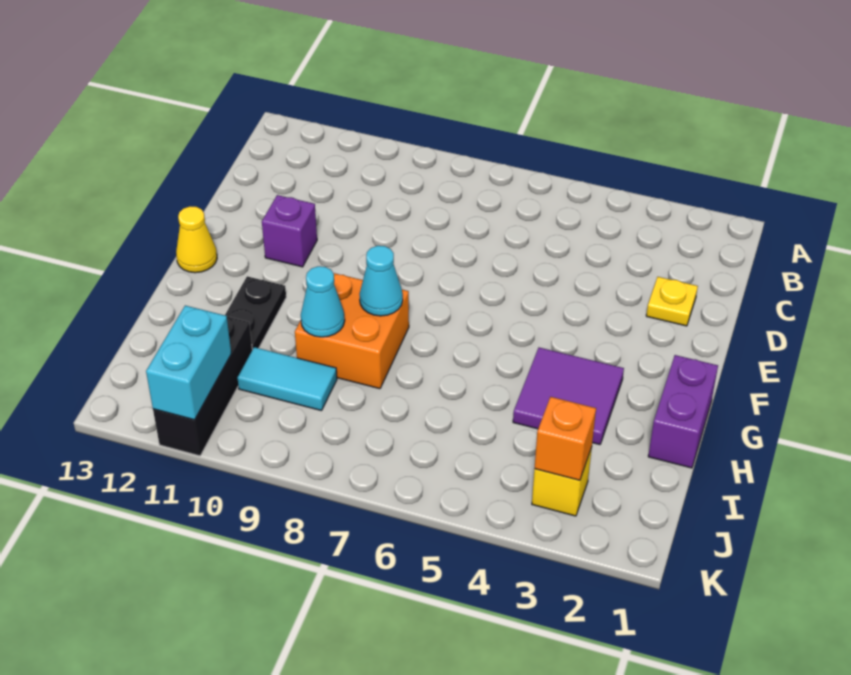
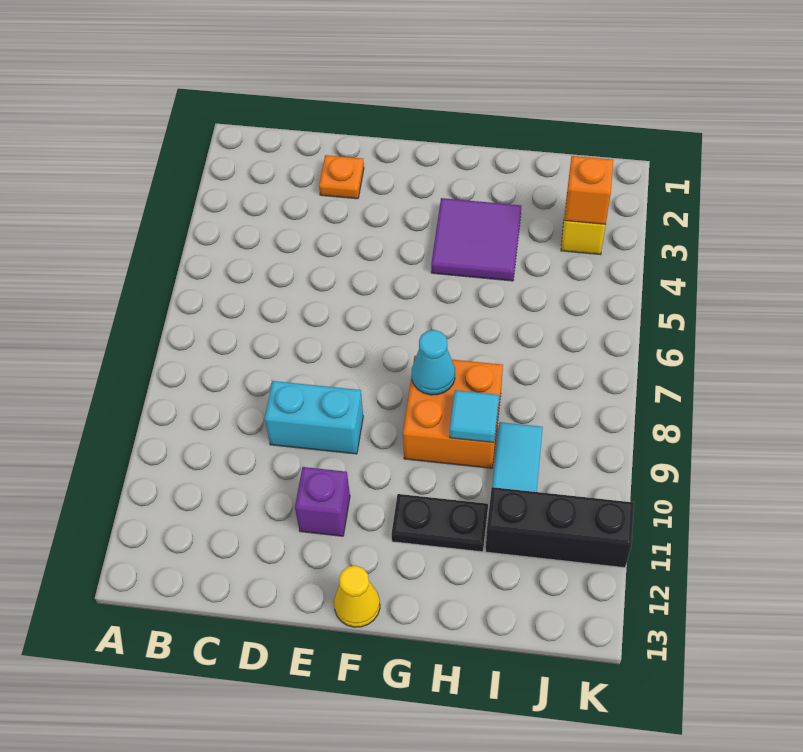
yellow plate D2 level 1 -> orange plate D2 level 1
purple brick G1:H1 level 1 -> none
cyan cone H9 level 2 -> cyan tile H9 level 2
cyan brick J11:K11 level 2 -> cyan brick D9:E9 level 1

